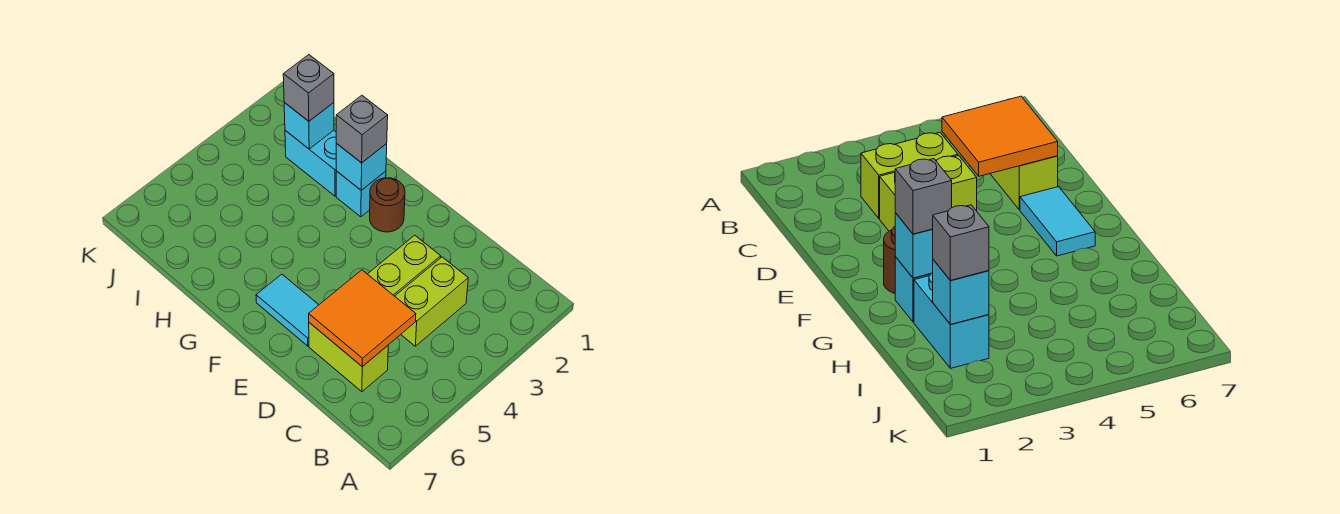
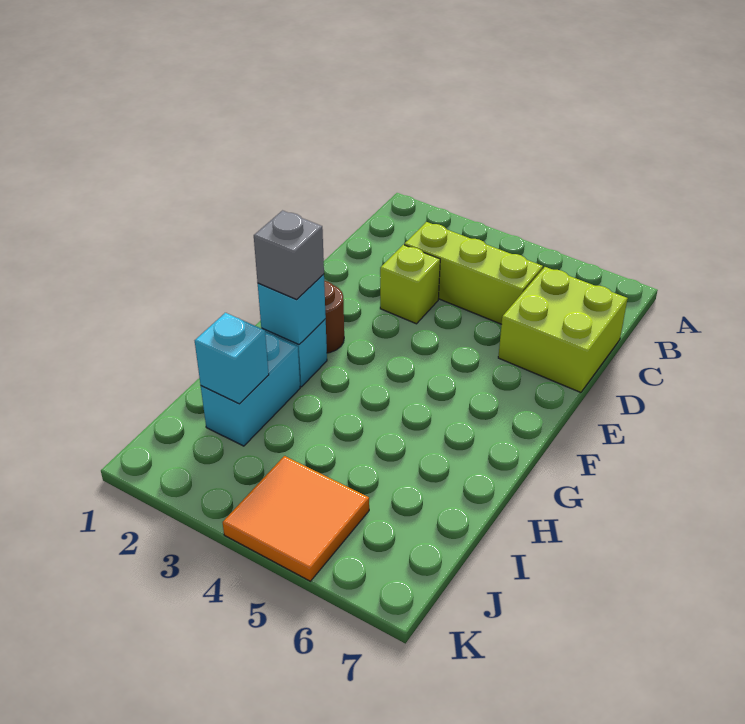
lime brick C3:C4 level 1 -> lime brick C3:C5 level 1
orange tile C5:D6 level 2 -> orange tile J4:K5 level 1
lime brick C6:D6 level 1 -> lime brick C6:D7 level 1
lime brick D3:D4 level 1 -> lime brick D3 level 1
cyan tile E6:F6 level 1 -> none
grey brick I2 level 3 -> none

